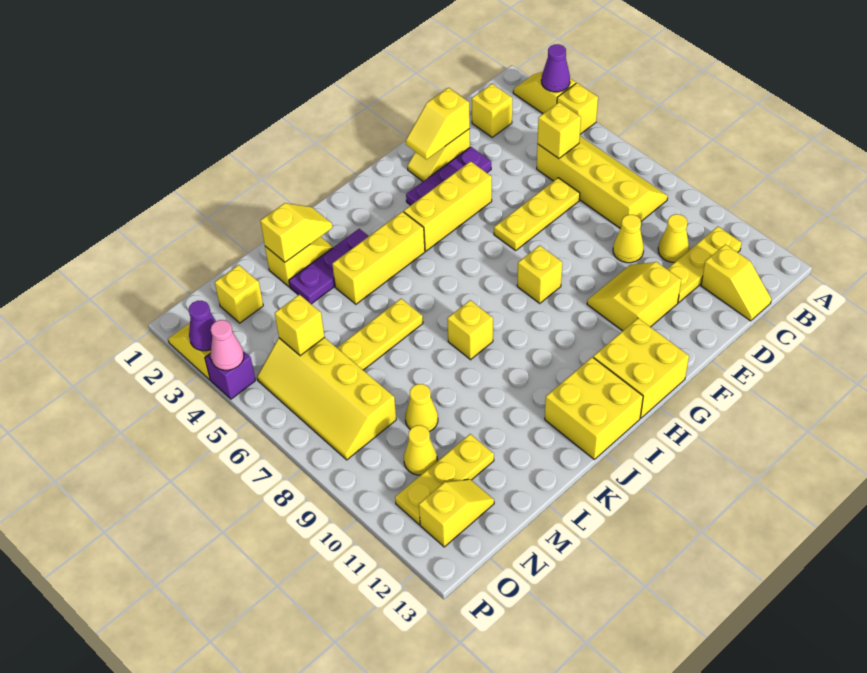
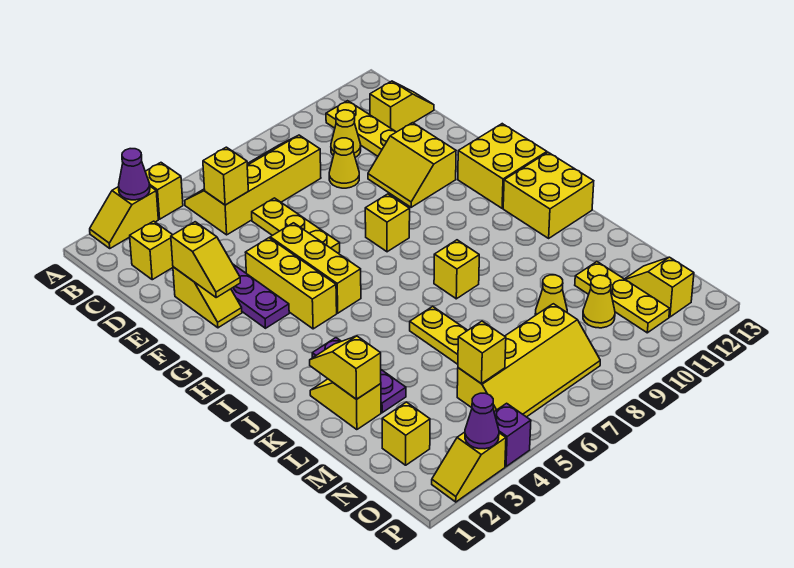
yellow brick I4:K4 level 1 -> yellow brick F5:H5 level 1
pink cone P4 level 2 -> none

